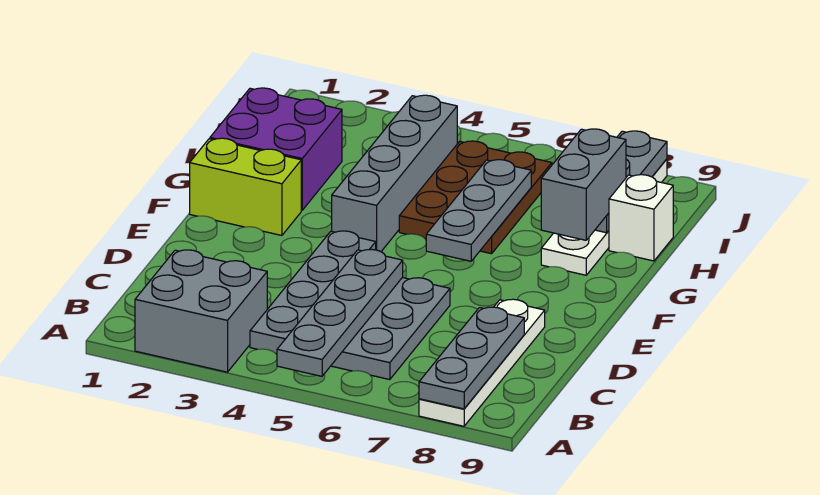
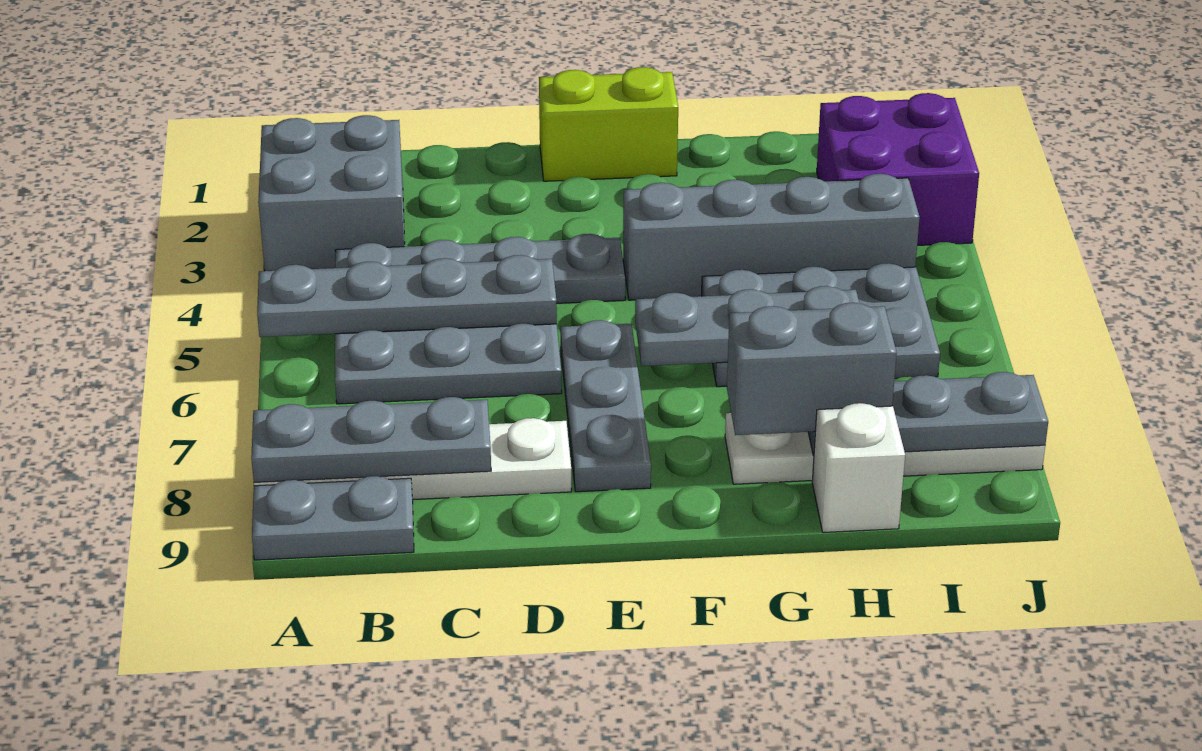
none -> grey plate A9:B9 level 1
none -> grey plate E6:E8 level 1
lime brick F1:F2 level 1 -> lime brick E1:F1 level 1
purple brick G1:H2 level 1 -> purple brick I2:J3 level 1
brown plate G5:I6 level 1 -> grey plate G5:I6 level 1

